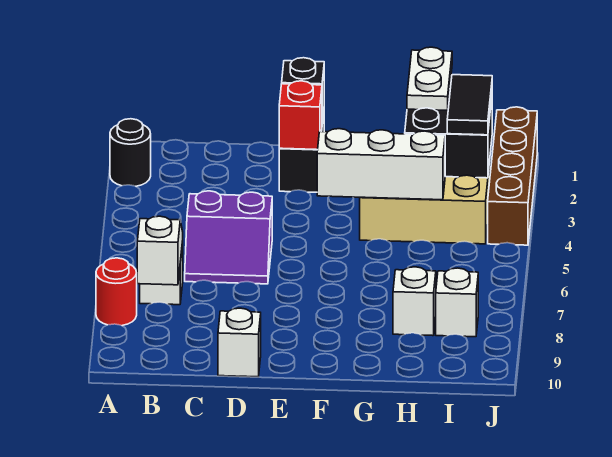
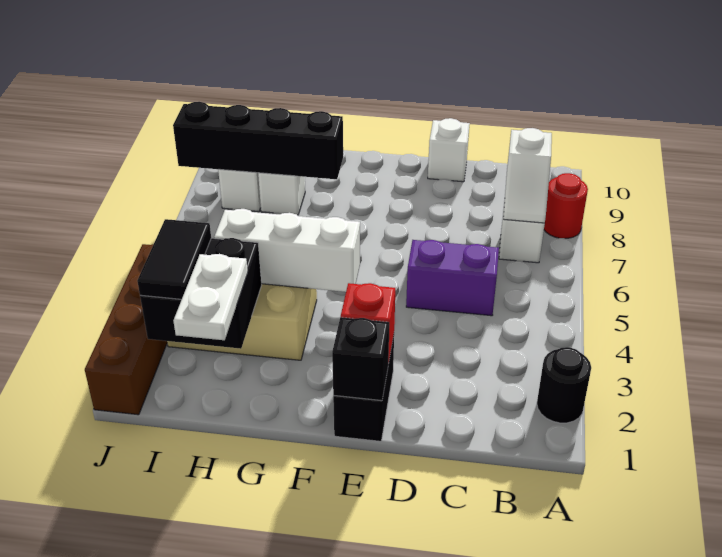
none -> black brick G8:J8 level 2

